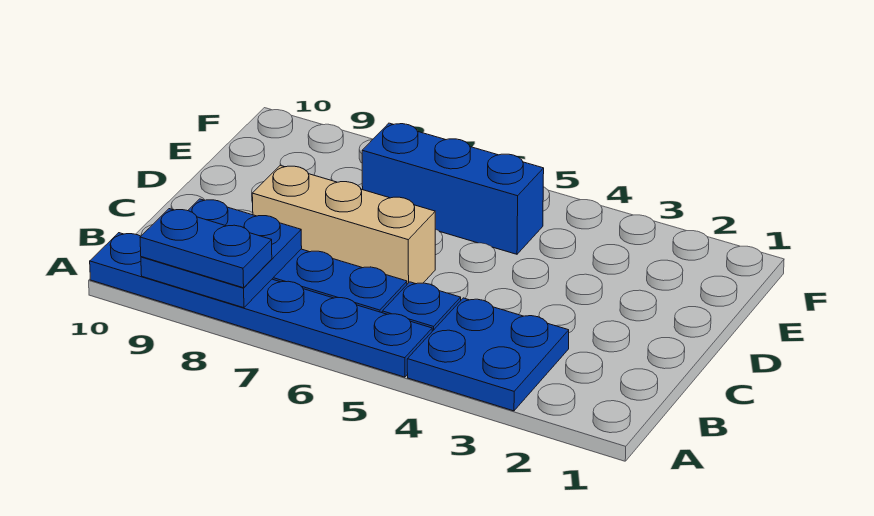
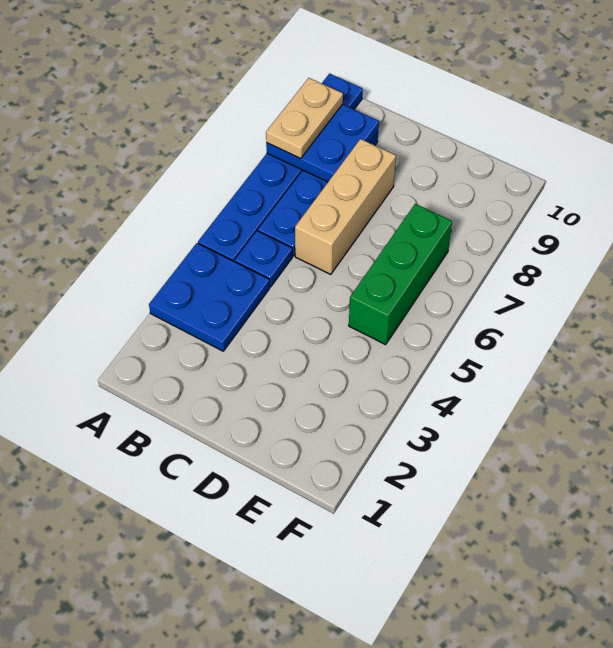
blue plate A8:A9 level 3 -> tan plate A8:A9 level 3
blue brick E5:E7 level 1 -> green brick E5:E7 level 1

